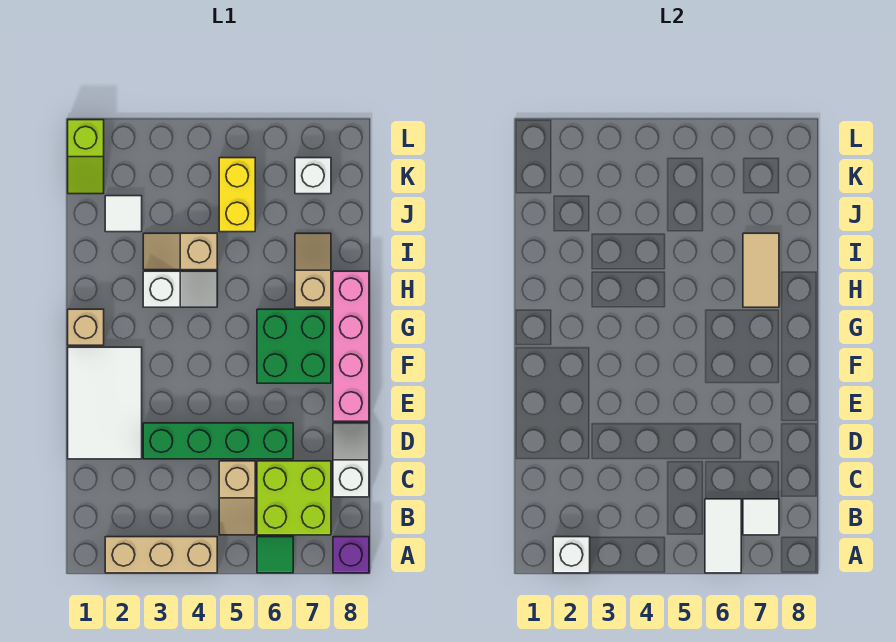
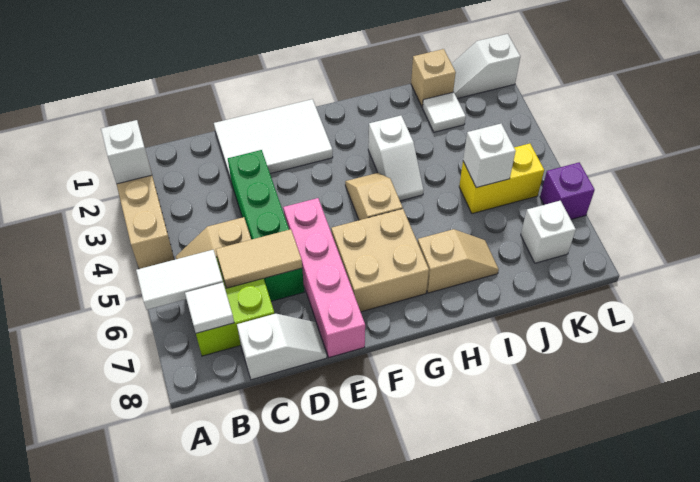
green tile A6 level 1 -> none
purple brick A8 level 1 -> purple brick L6 level 1
pink brick E8:H8 level 1 -> pink brick E5:E8 level 1
green brick F6:G7 level 1 -> tan brick F6:G7 level 1
tan brick G1 level 1 -> tan brick J1 level 1
tan tile H7:I7 level 2 -> tan tile C6:D6 level 2
tan slope I3:I4 level 1 top 4 -> tan slope G4:G5 level 1 top 5
none -> white brick J5 level 2
lime slope K1:L1 level 1 top L -> white slope K1:L1 level 1 top L

